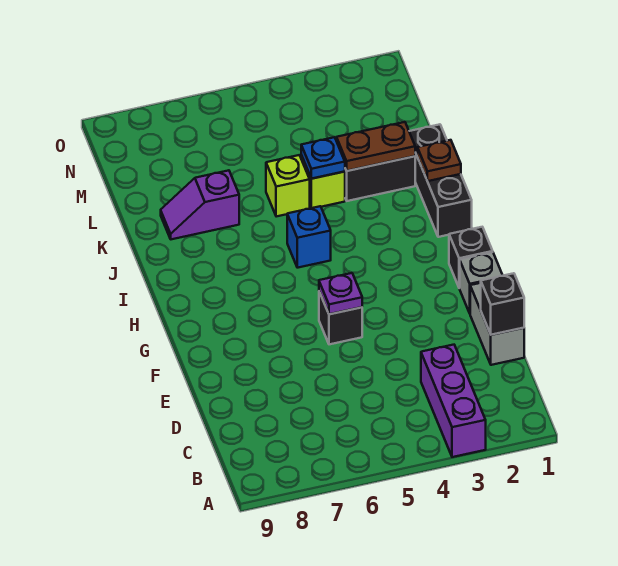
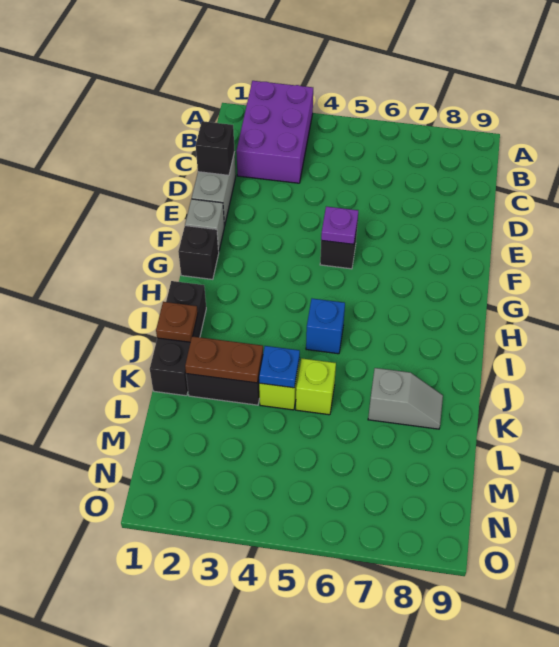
purple brick A3:C3 level 1 -> purple brick A2:C3 level 1
purple slope K7:K8 level 1 top 7 -> grey slope K7:K8 level 1 top 7

